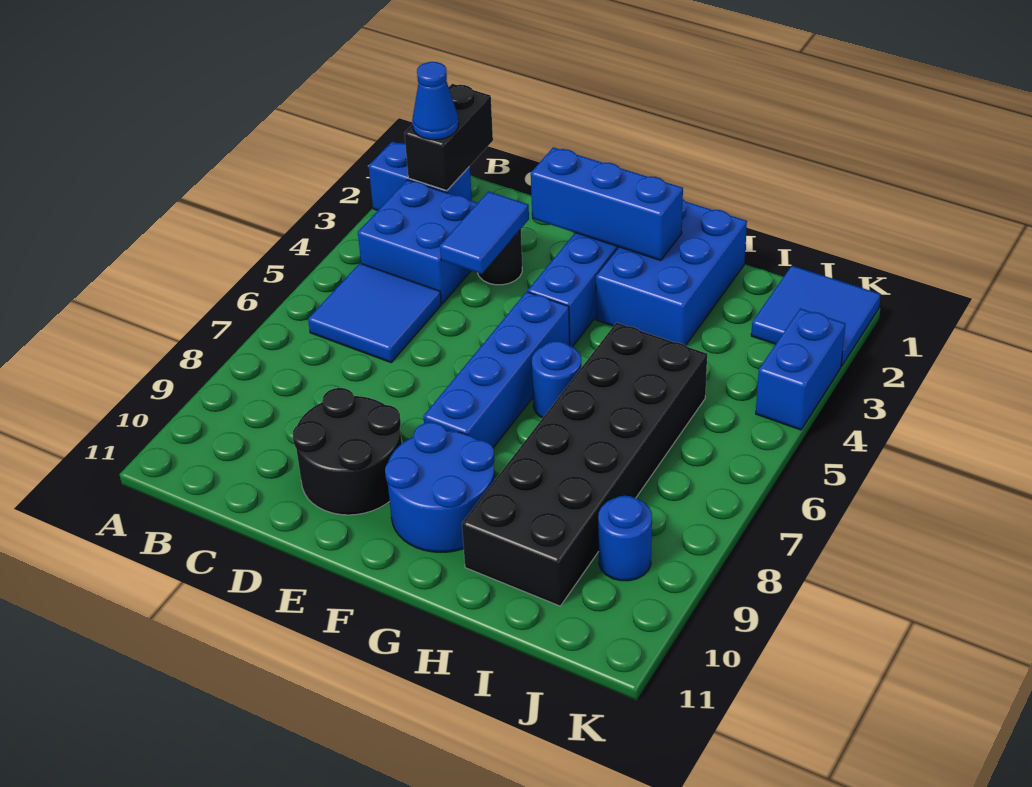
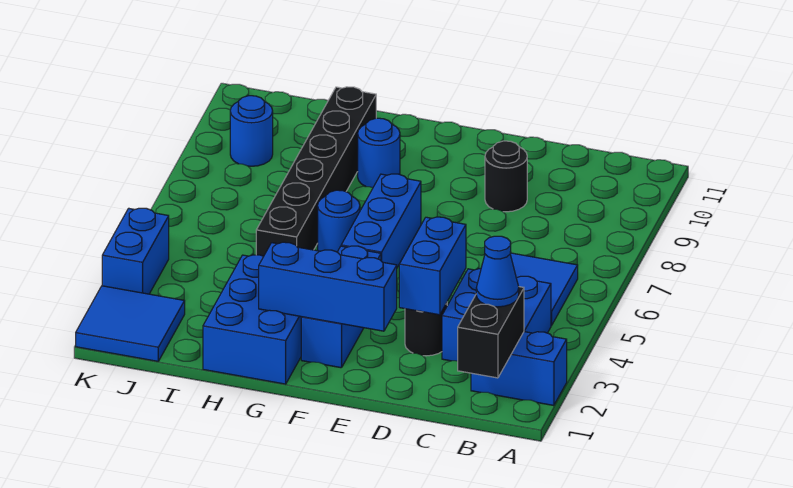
blue tile D3:D4 level 2 -> blue brick D3:D4 level 2
black round brick D9:E10 level 1 -> black round brick D9 level 1
blue brick F5:F8 level 1 -> blue brick F5:F7 level 1
blue round brick F9:G10 level 1 -> blue round brick G9 level 1
black brick H5:I10 level 1 -> black brick H5:H10 level 1

